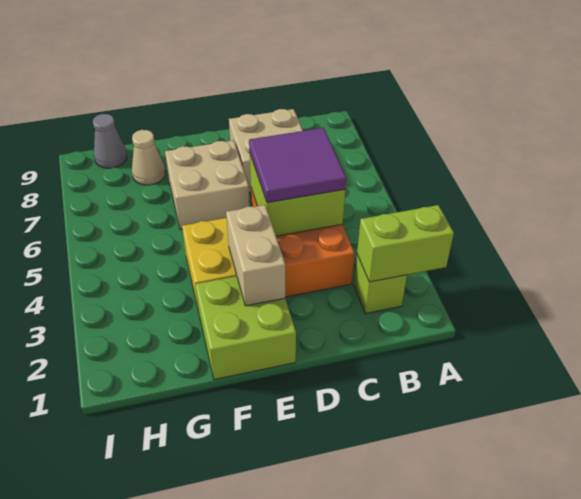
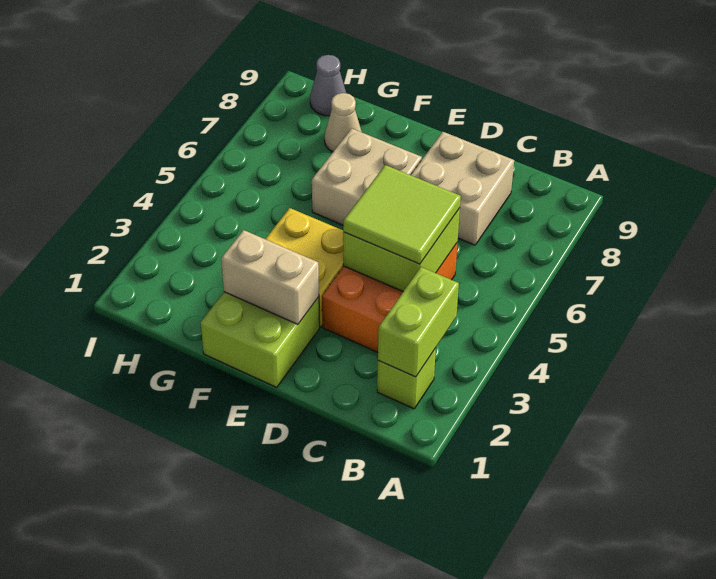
lime brick A2:B2 level 2 -> lime brick B2:B3 level 2
purple tile C4:D5 level 3 -> lime tile C4:D5 level 3
tan brick E2:E3 level 2 -> tan brick E2:F2 level 2

